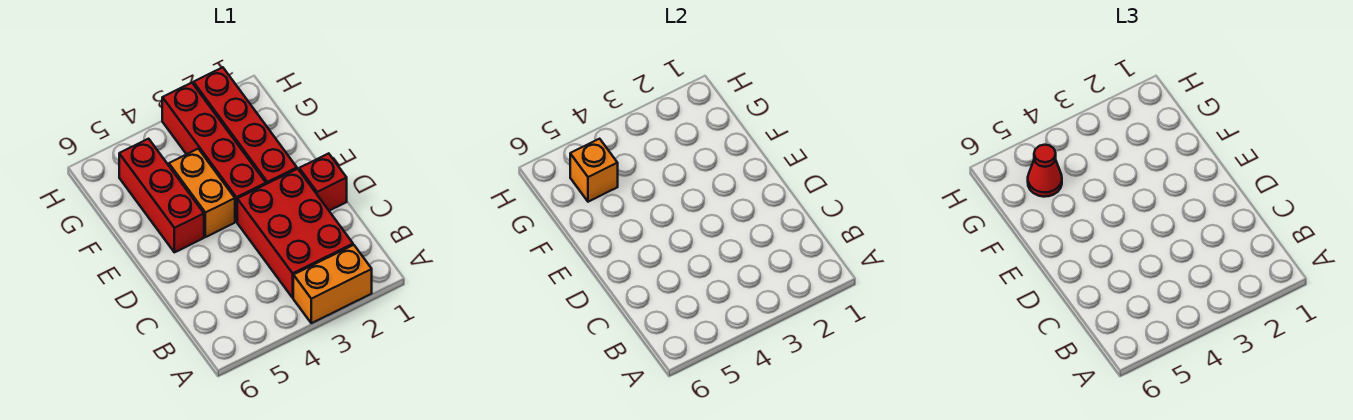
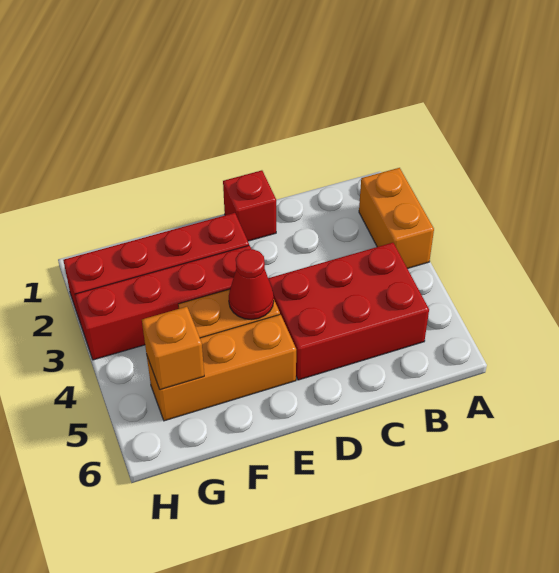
red brick B2:D3 level 1 -> red brick B4:D5 level 1
red brick E5:G5 level 1 -> orange brick E5:G5 level 1
red cone G5 level 3 -> red cone E4 level 2

